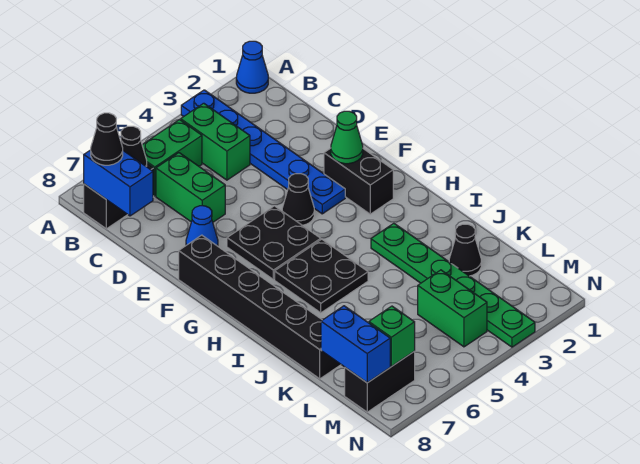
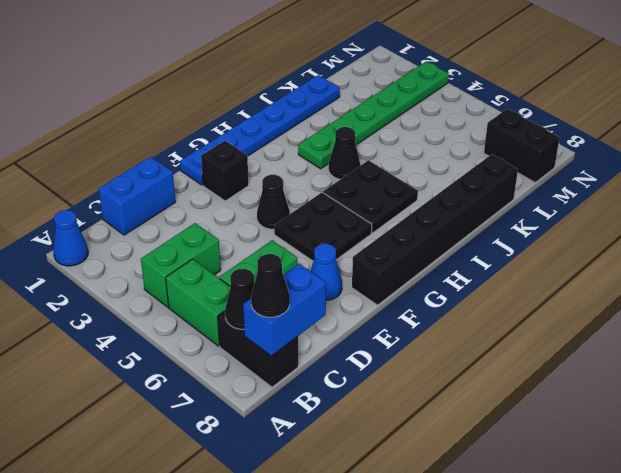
blue plate A3:F3 level 1 -> blue plate F1:K1 level 1
black brick F2:G2 level 1 -> black brick F2 level 1
green cone F2 level 2 -> none
black cone K2 level 1 -> black cone I4 level 1
green brick L4:M4 level 1 -> none
blue brick L8:M8 level 2 -> blue brick C1:D1 level 1
green brick M7 level 2 -> none

